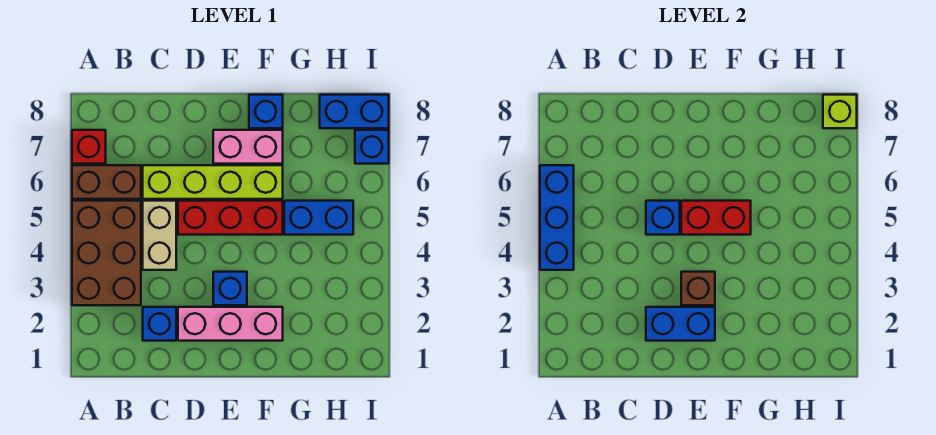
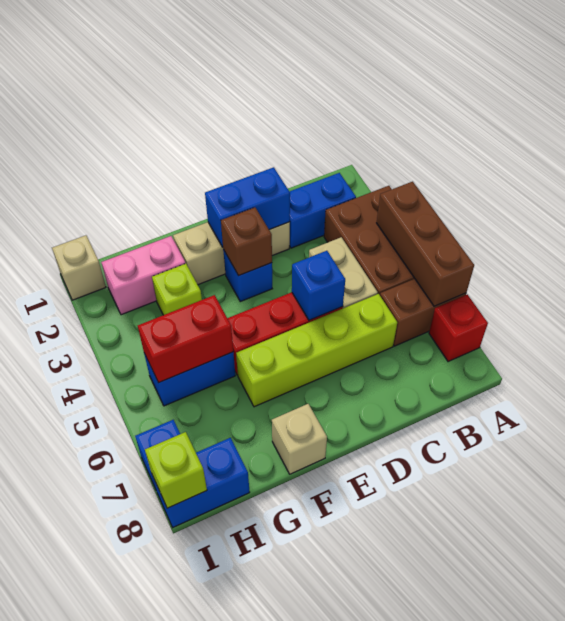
blue brick A4:A6 level 2 -> brown brick A4:A6 level 2
blue brick C2 level 1 -> blue brick B2:C2 level 1
pink brick D2:F2 level 1 -> tan brick D2:F2 level 1
red brick E5:F5 level 2 -> red brick G5:H5 level 2
pink brick E7:F7 level 1 -> pink brick G2:H2 level 1
blue brick F8 level 1 -> tan brick F8 level 1
none -> lime brick G3 level 1
none -> tan brick I1 level 1

